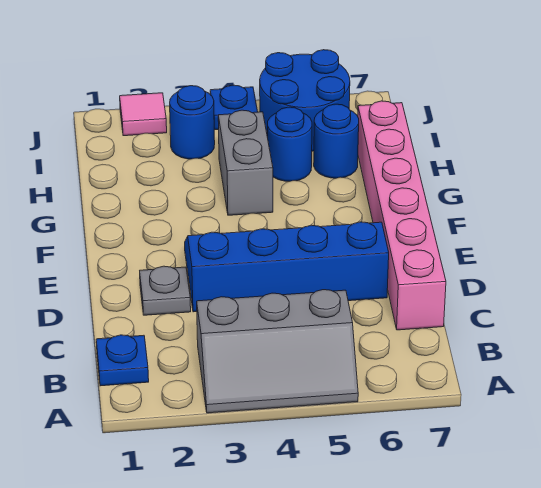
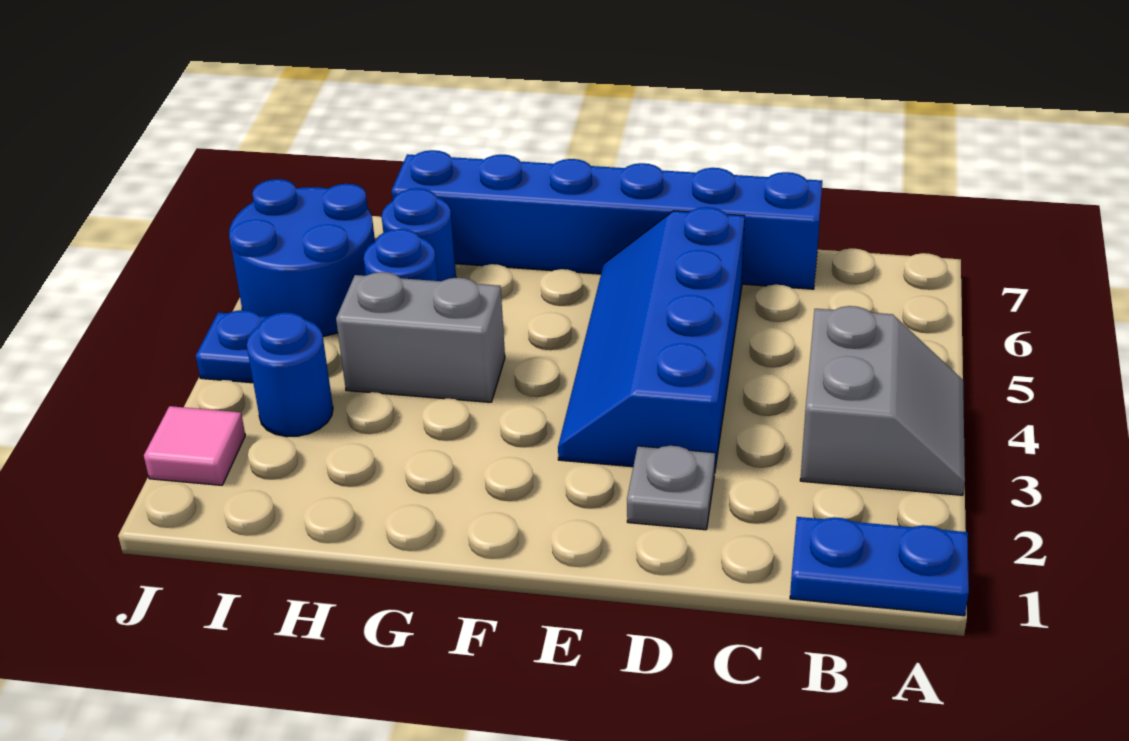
grey slope A3:B5 level 1 top B -> grey slope A3:B4 level 1 top B
blue plate B1 level 1 -> blue plate A1:B1 level 1
pink brick C7:H7 level 1 -> blue brick C7:H7 level 1

